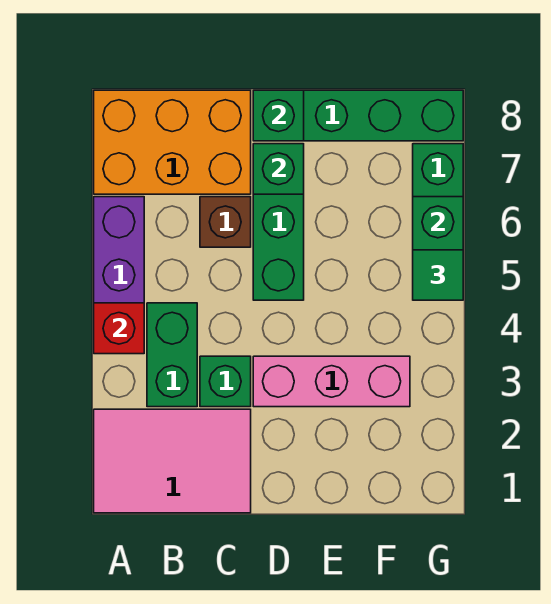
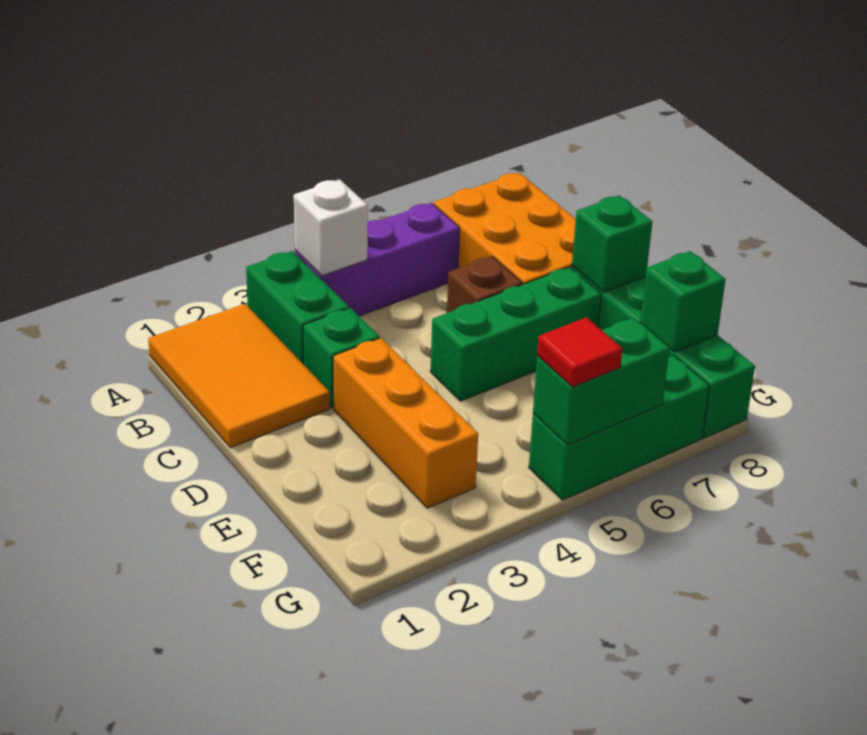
pink tile A1:C2 level 1 -> orange tile A1:C2 level 1
red brick A4 level 2 -> white brick A4 level 2
green brick B3:B4 level 1 -> green brick A3:B3 level 1
pink brick D3:F3 level 1 -> orange brick D3:F3 level 1
green brick D7 level 2 -> green brick F8 level 2
green tile G5 level 3 -> red tile G5 level 3

